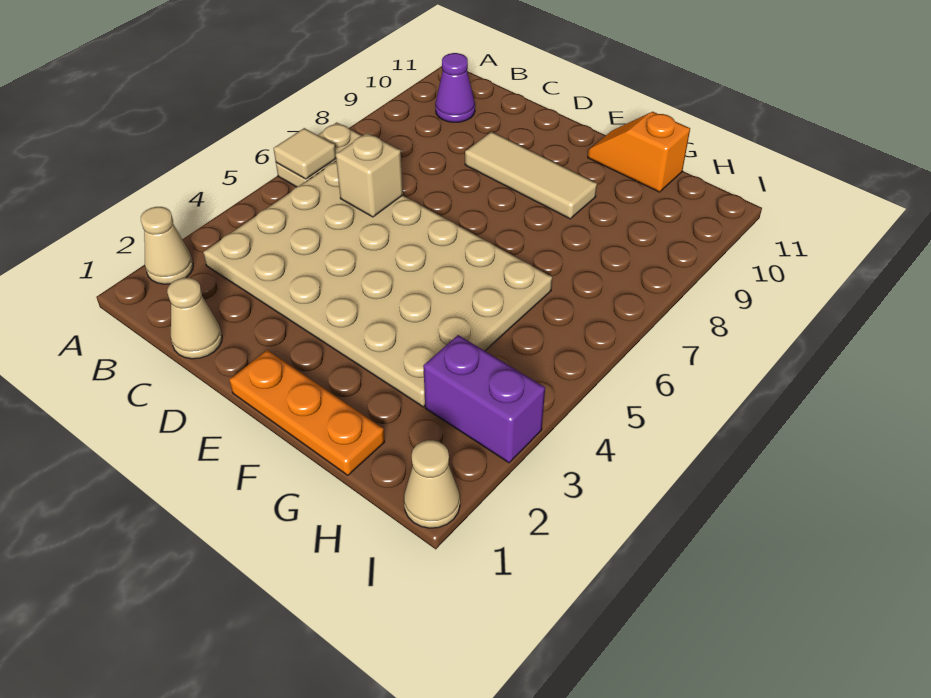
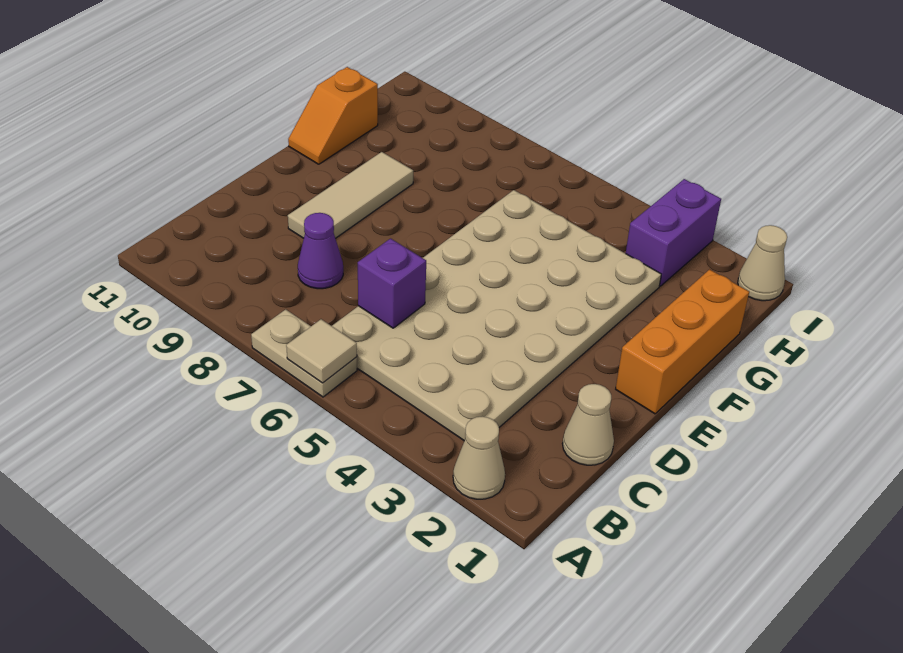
purple cone B10 level 1 -> purple cone C8 level 1
tan brick C6 level 2 -> purple brick C6 level 2
orange plate E1:G1 level 1 -> orange brick E1:G1 level 1

